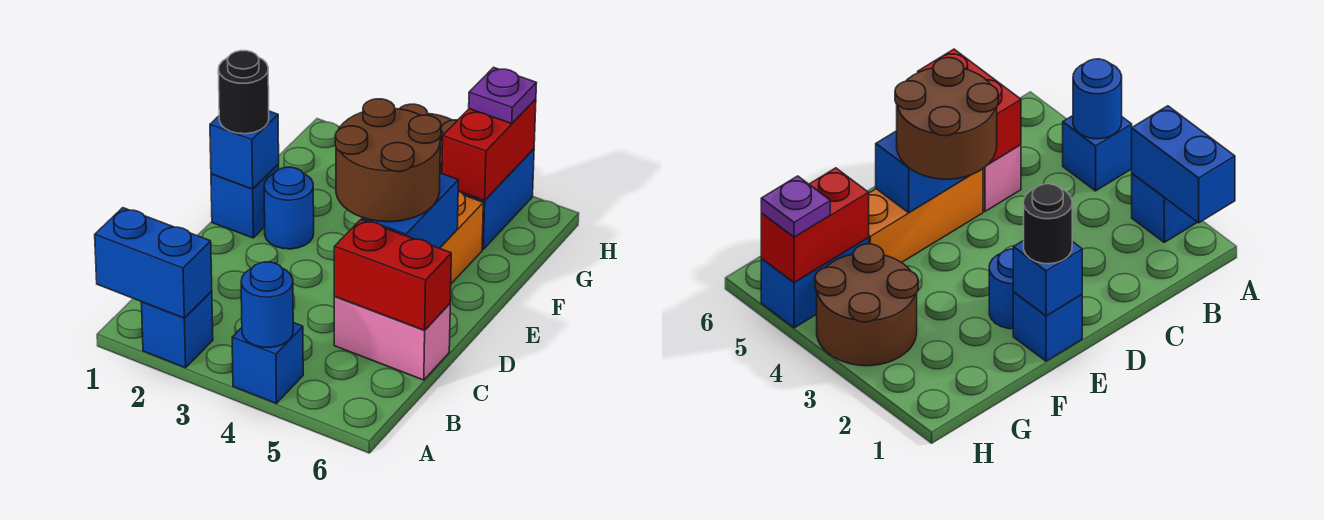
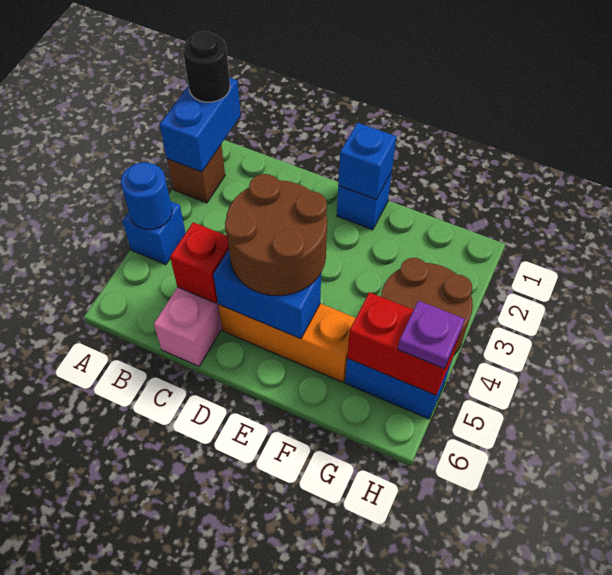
blue brick A2 level 1 -> brown brick A2 level 1
red brick C5:C6 level 2 -> red brick C5 level 2
black round brick E1 level 3 -> black round brick A1 level 3
blue round brick E2 level 1 -> none

